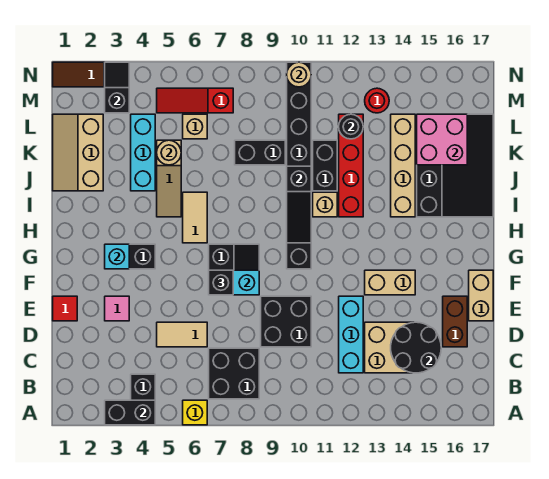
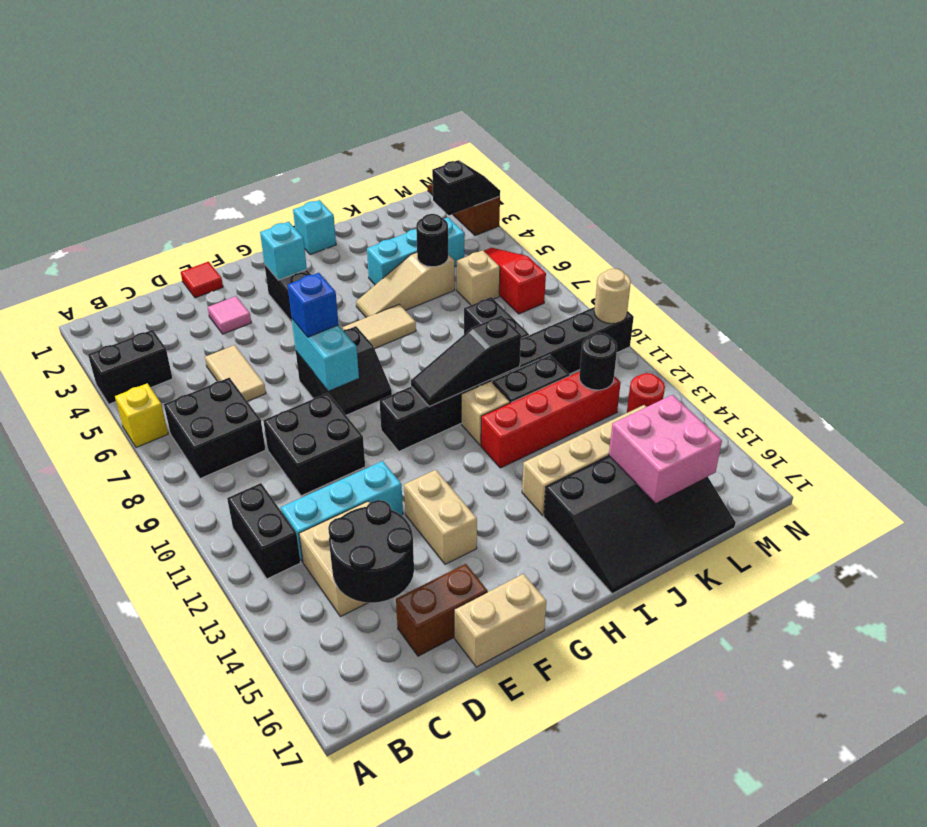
black brick A3:A4 level 2 -> black brick B11:B12 level 1
black brick F7 level 3 -> blue brick F7 level 3
none -> cyan brick I1 level 1
tan slope J1:L2 level 1 top 2 -> none
tan round brick K5 level 2 -> black round brick K5 level 2

